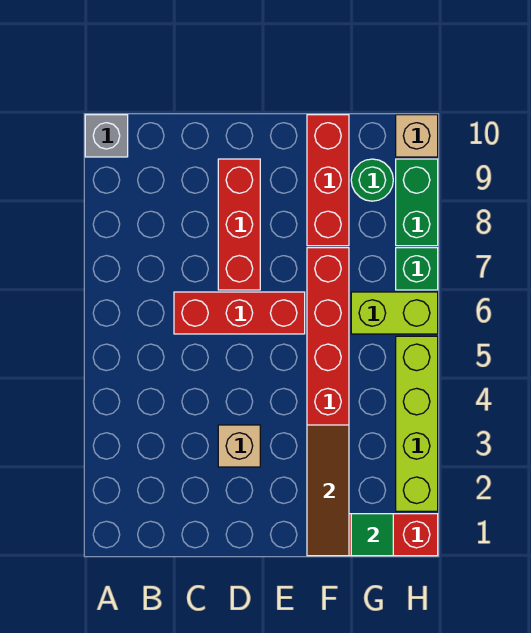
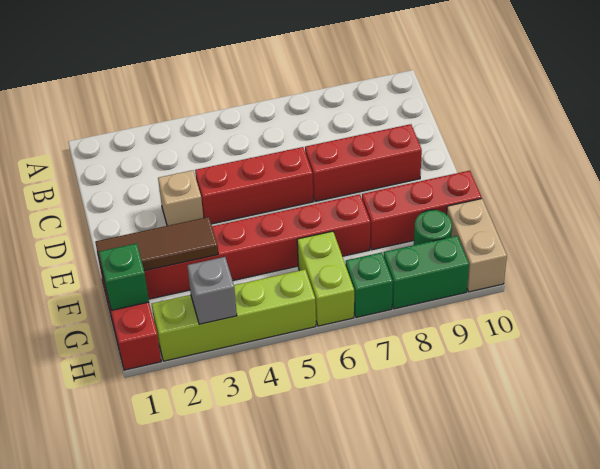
grey brick A10 level 1 -> grey brick H3 level 2
red brick C6:E6 level 1 -> red brick D4:D6 level 1
green tile G1 level 2 -> green brick G1 level 2
tan brick H10 level 1 -> tan brick G10:H10 level 1

